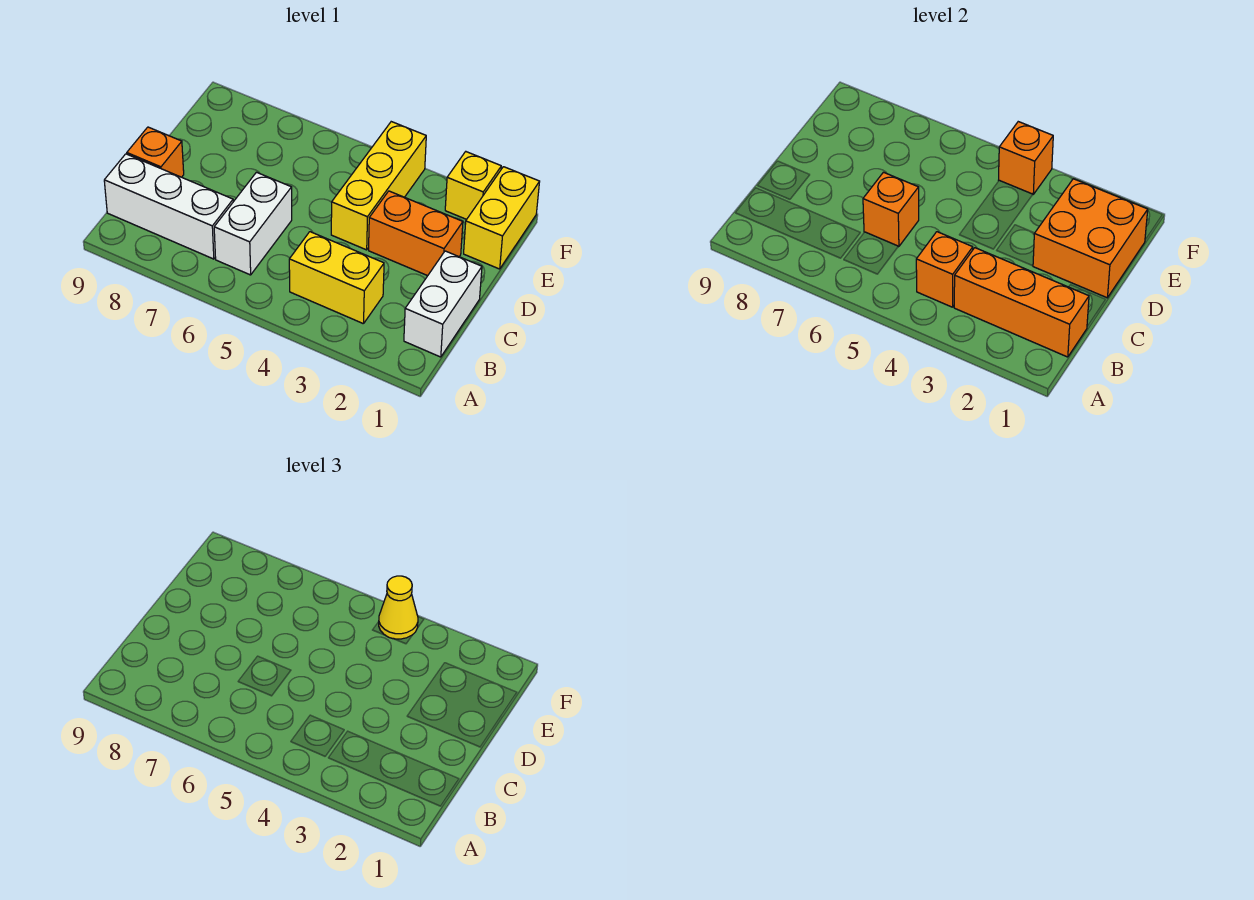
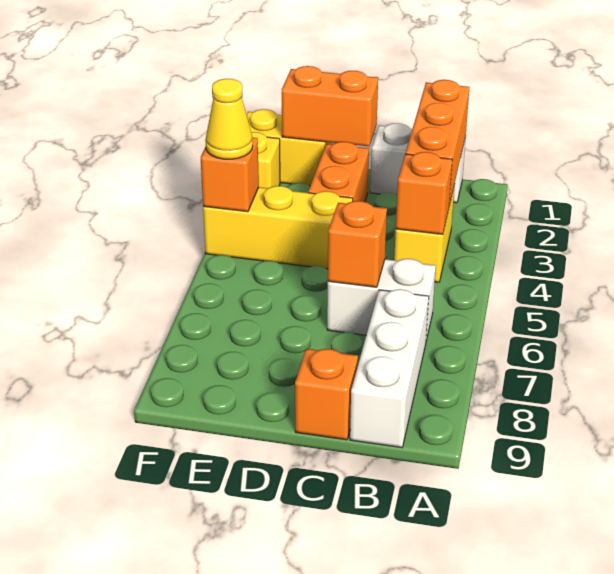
orange brick D1:E2 level 2 -> orange brick D1:E1 level 2

